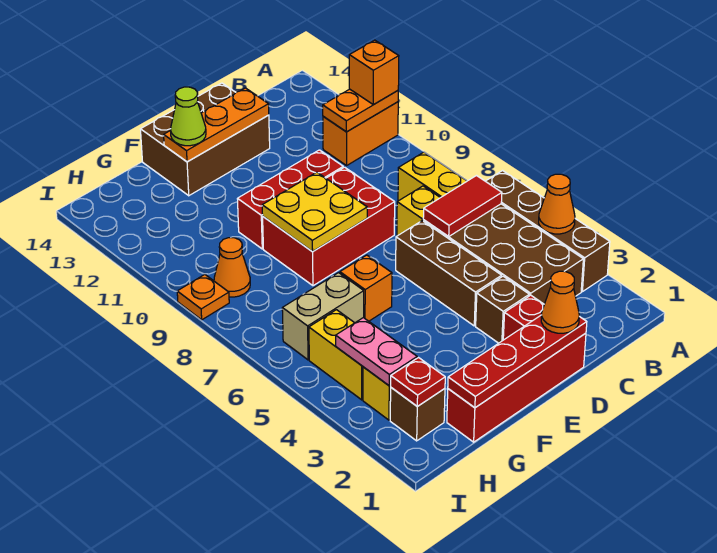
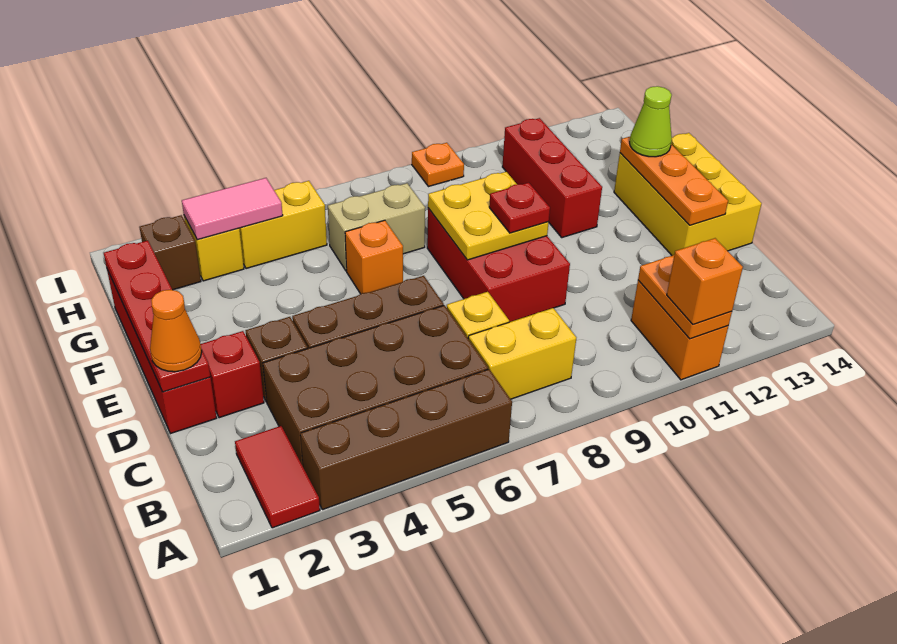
orange cone A4 level 2 -> none
red tile B6:C6 level 2 -> red tile A2:B2 level 1
red brick D10:F10 level 1 -> red brick F11:H11 level 1
brown brick D13:F14 level 1 -> yellow brick D13:F14 level 1
tan brick G6:H6 level 1 -> tan brick G6:G7 level 1
red plate H2 level 2 -> red plate E9 level 3
pink plate H3:H4 level 2 -> pink tile H3:H4 level 2
orange cone H9 level 1 -> none

